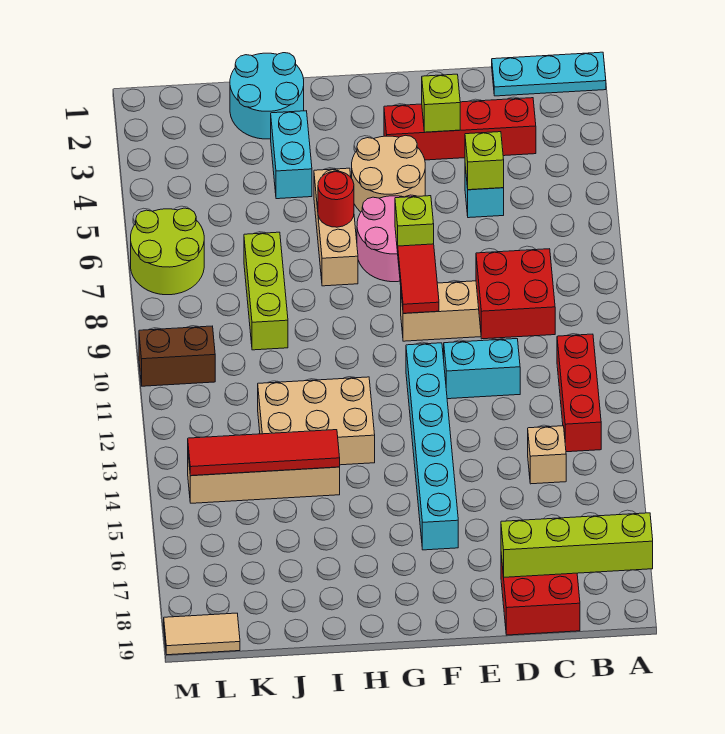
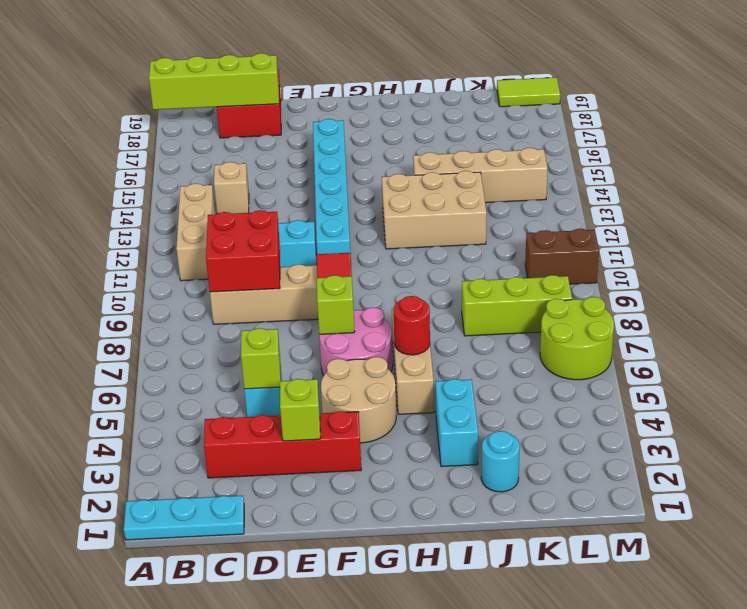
red brick B11:B13 level 1 -> tan brick B11:B13 level 1
cyan round brick I1:J2 level 1 -> cyan round brick J2 level 1
red tile I14:L14 level 2 -> none
lime brick J7:J9 level 1 -> lime brick J8:L8 level 1
tan tile L19:M19 level 1 -> lime tile L19:M19 level 1

